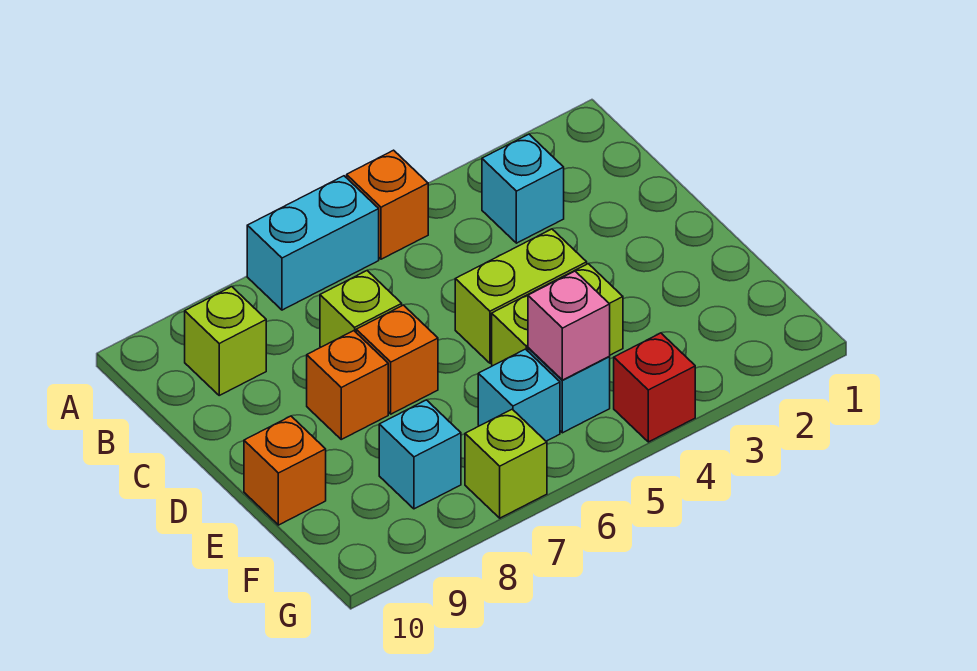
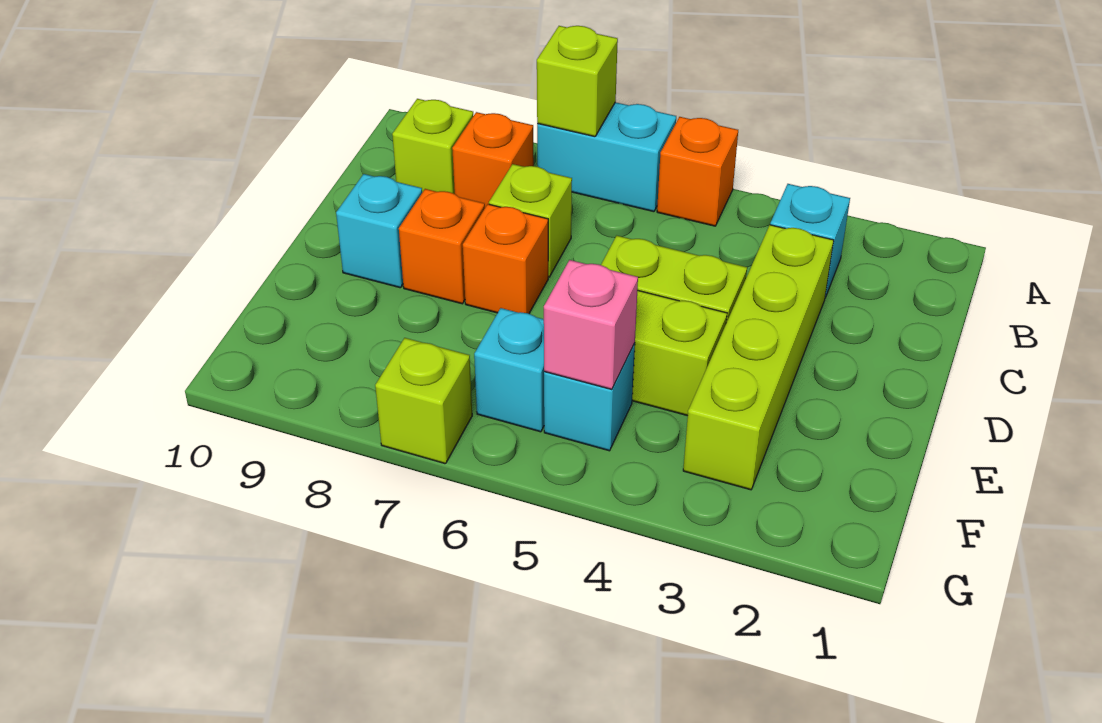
none -> lime brick A7 level 2
none -> lime brick C3:F3 level 1
orange brick E10 level 1 -> orange brick B8 level 1
cyan brick F8 level 1 -> cyan brick D9 level 1
red brick G4 level 1 -> none

